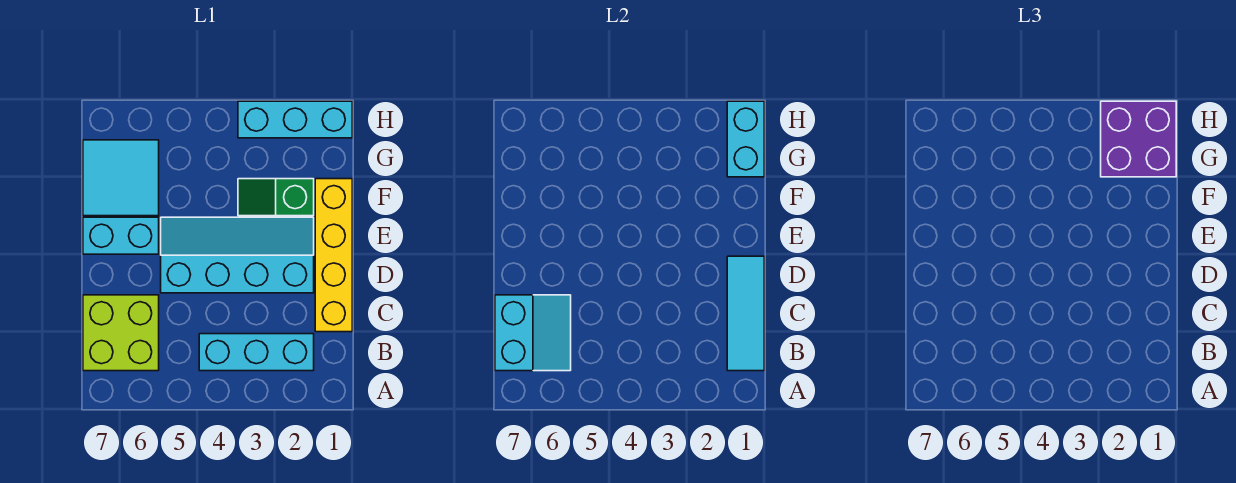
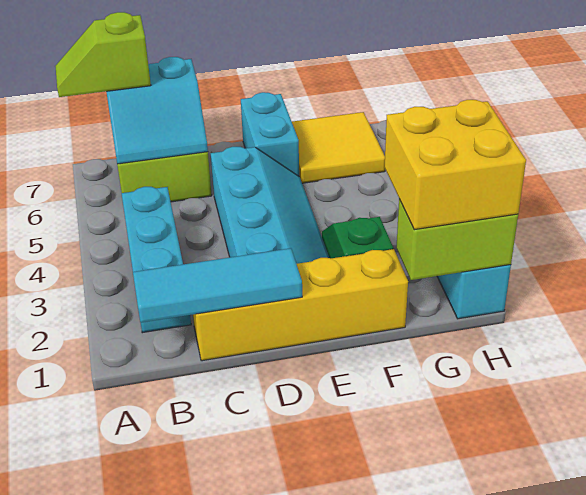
none -> lime slope A7:B7 level 3 top B
cyan tile F6:G7 level 1 -> yellow tile F6:G7 level 1
cyan brick G1:H1 level 2 -> lime brick G1:H1 level 2
purple brick G1:H2 level 3 -> yellow brick G1:H2 level 3

